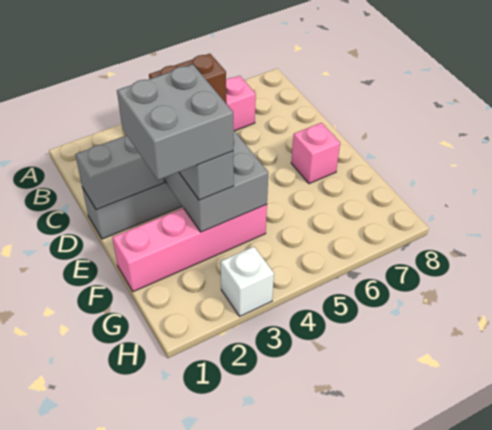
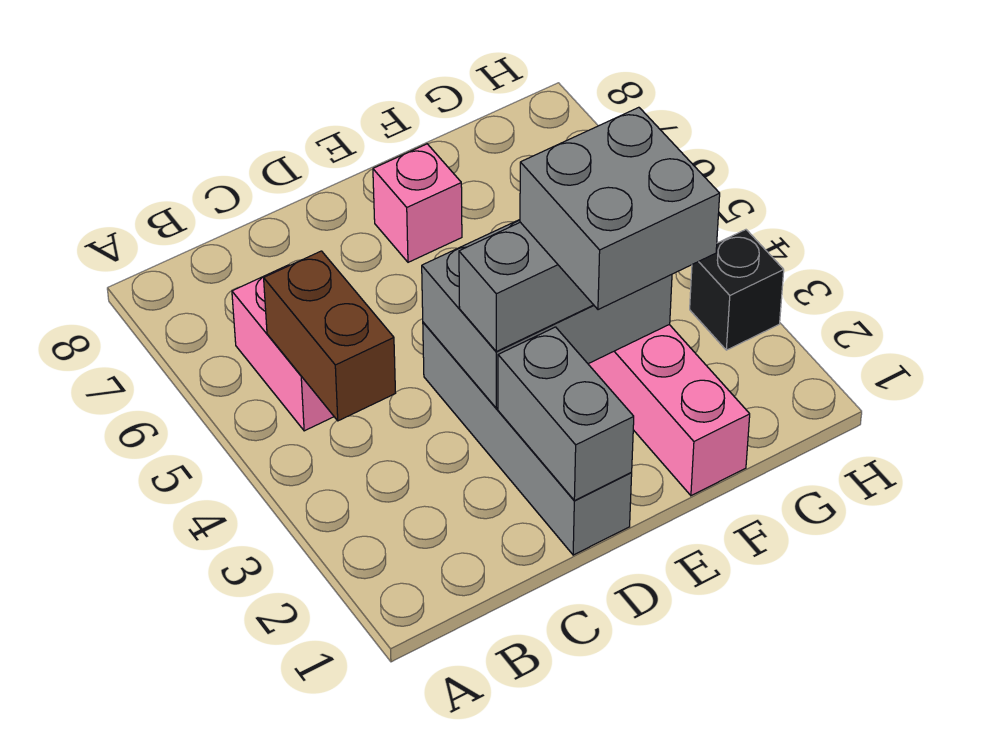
white brick H3 level 1 -> black brick H3 level 1

